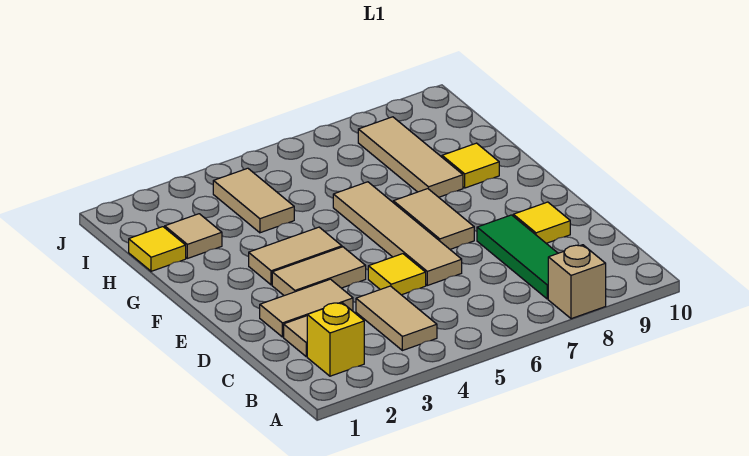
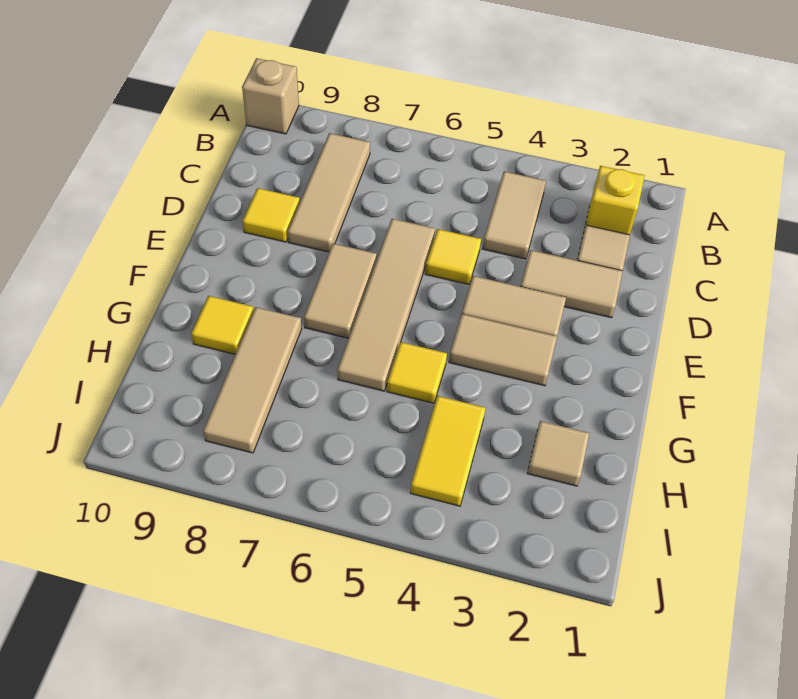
tan brick A8 level 1 -> tan brick A10 level 1
green tile B8:D8 level 1 -> tan tile B8:D8 level 1
yellow tile H1 level 1 -> yellow tile G5 level 1
tan tile H4:I4 level 1 -> yellow tile H4:I4 level 1

